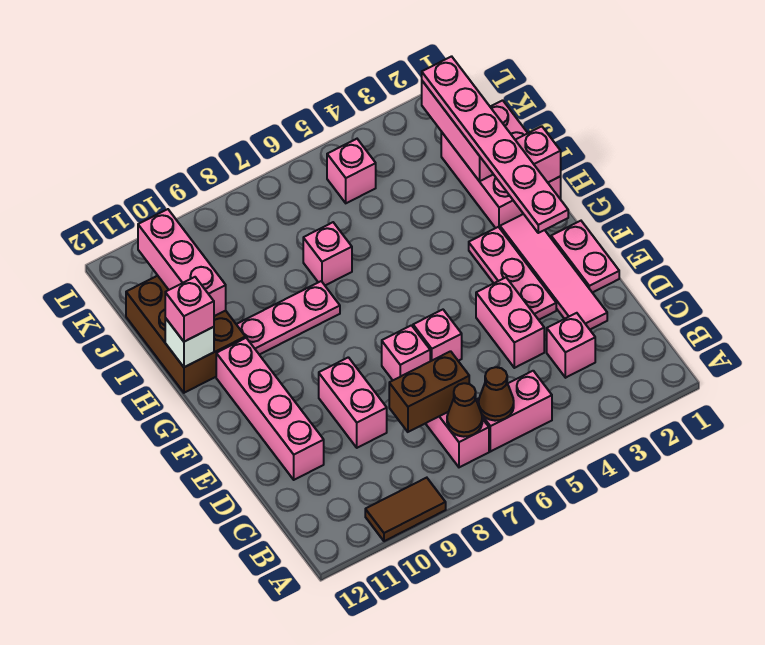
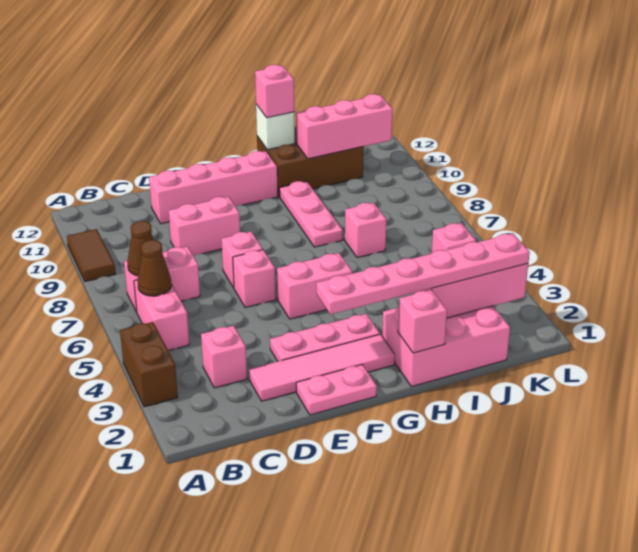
brown brick C7:C8 level 2 -> brown brick A3:A4 level 1
pink brick D4:E4 level 1 -> pink brick F5:G5 level 1

